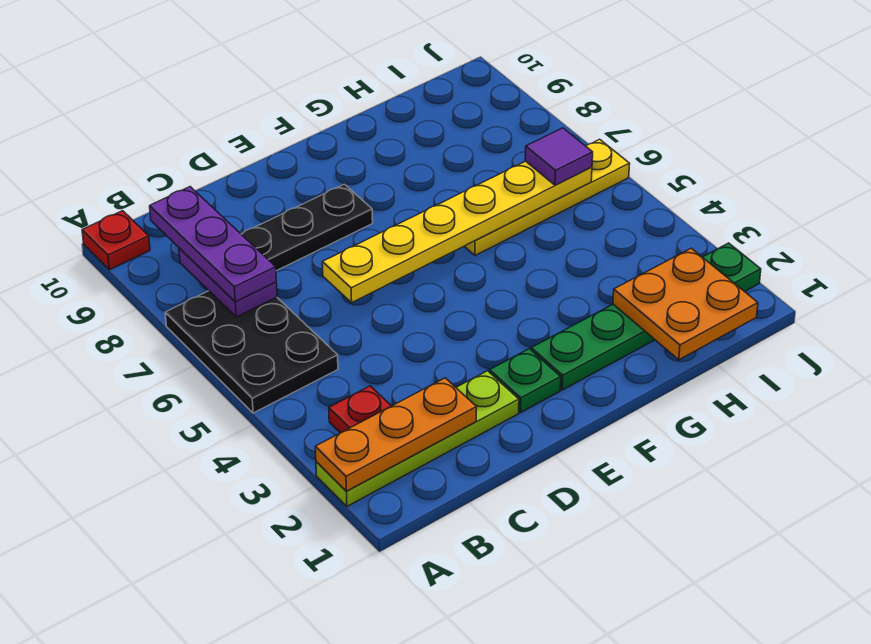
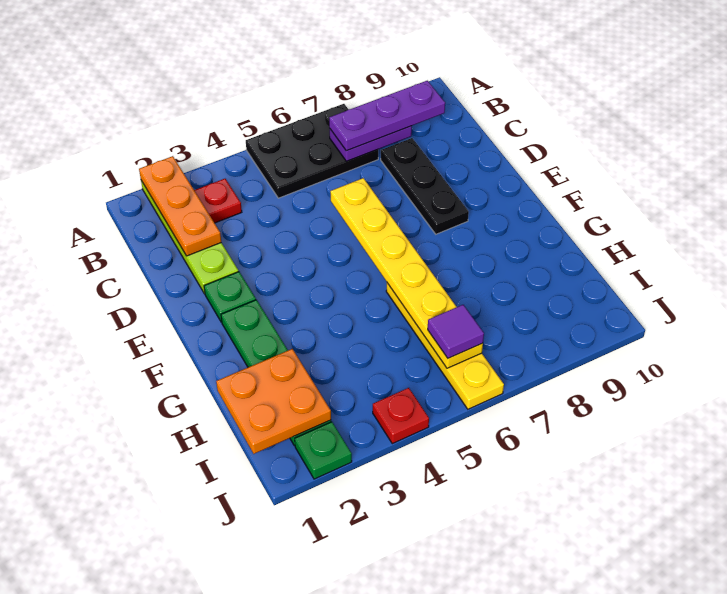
red plate A10 level 1 -> red plate J4 level 1

